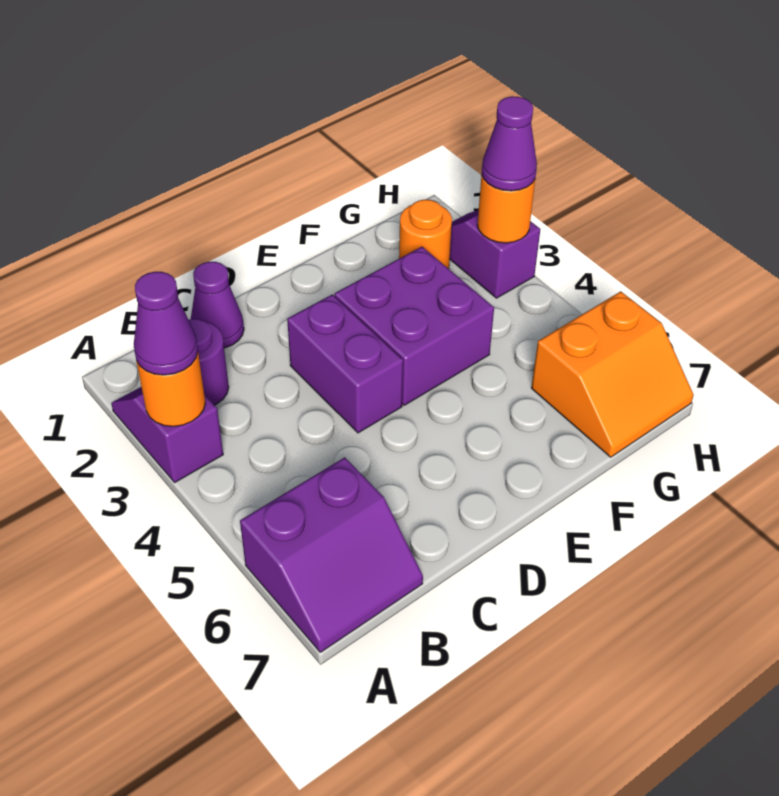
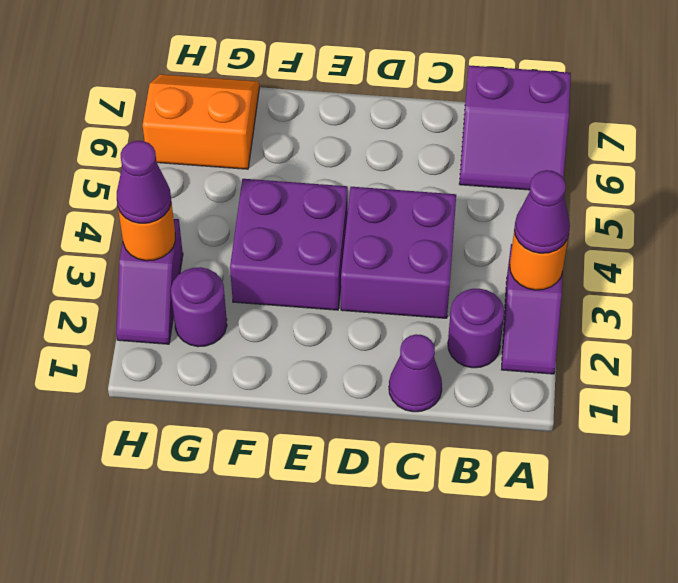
purple slope A6:B7 level 1 top 6 -> purple slope A6:B7 level 1 top 7
purple brick D3:D4 level 1 -> purple brick C3:D4 level 1
orange round brick G2 level 1 -> purple round brick G2 level 1

